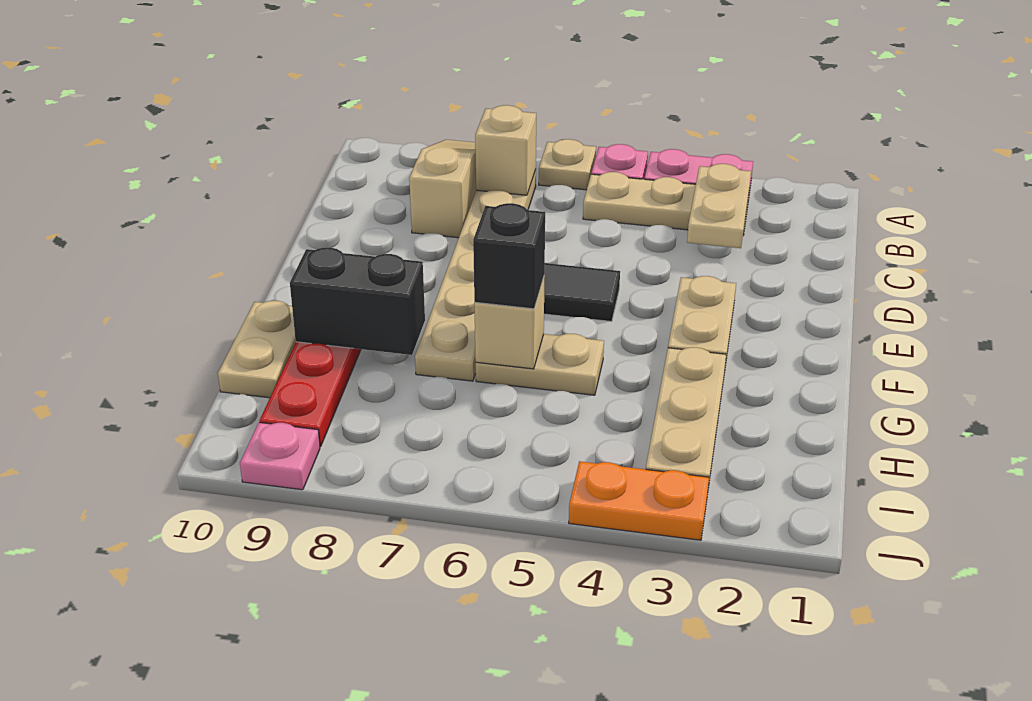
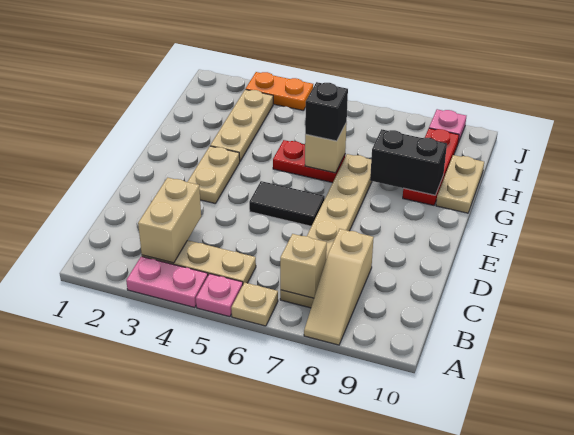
tan plate B3:C3 level 2 -> tan brick B3:C3 level 2
tan plate G5:G6 level 1 -> red plate G5:G6 level 1

